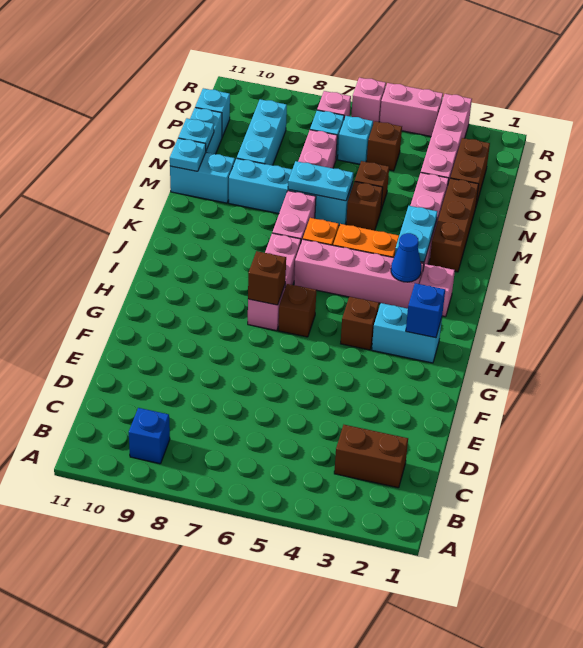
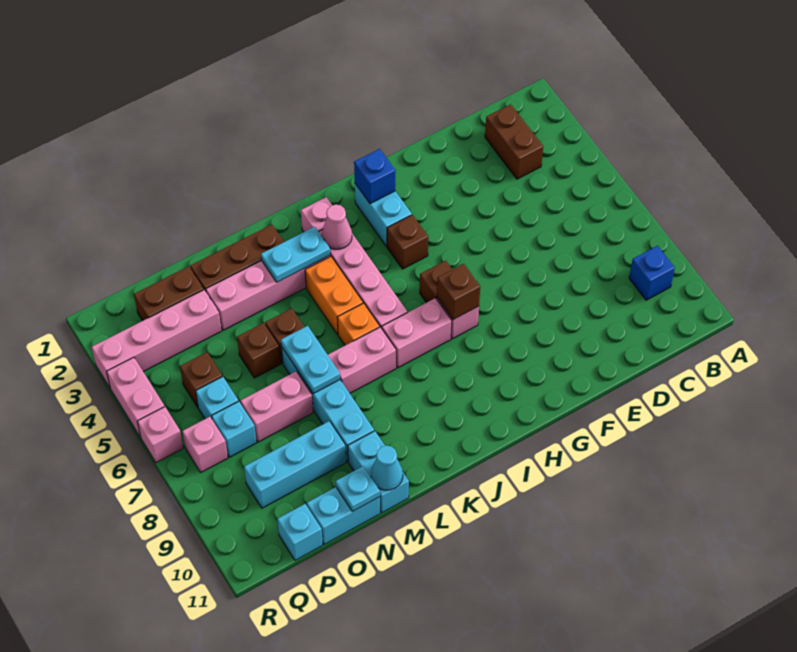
blue cone J3 level 2 -> pink cone J3 level 2
cyan plate M11 level 2 -> cyan cone M11 level 2

